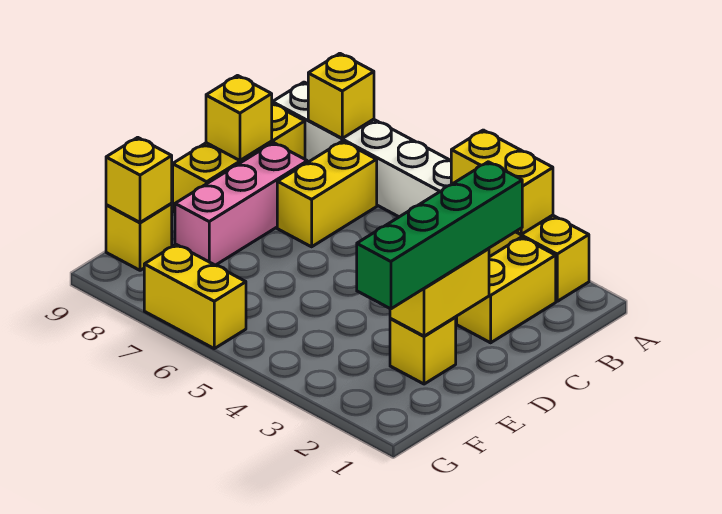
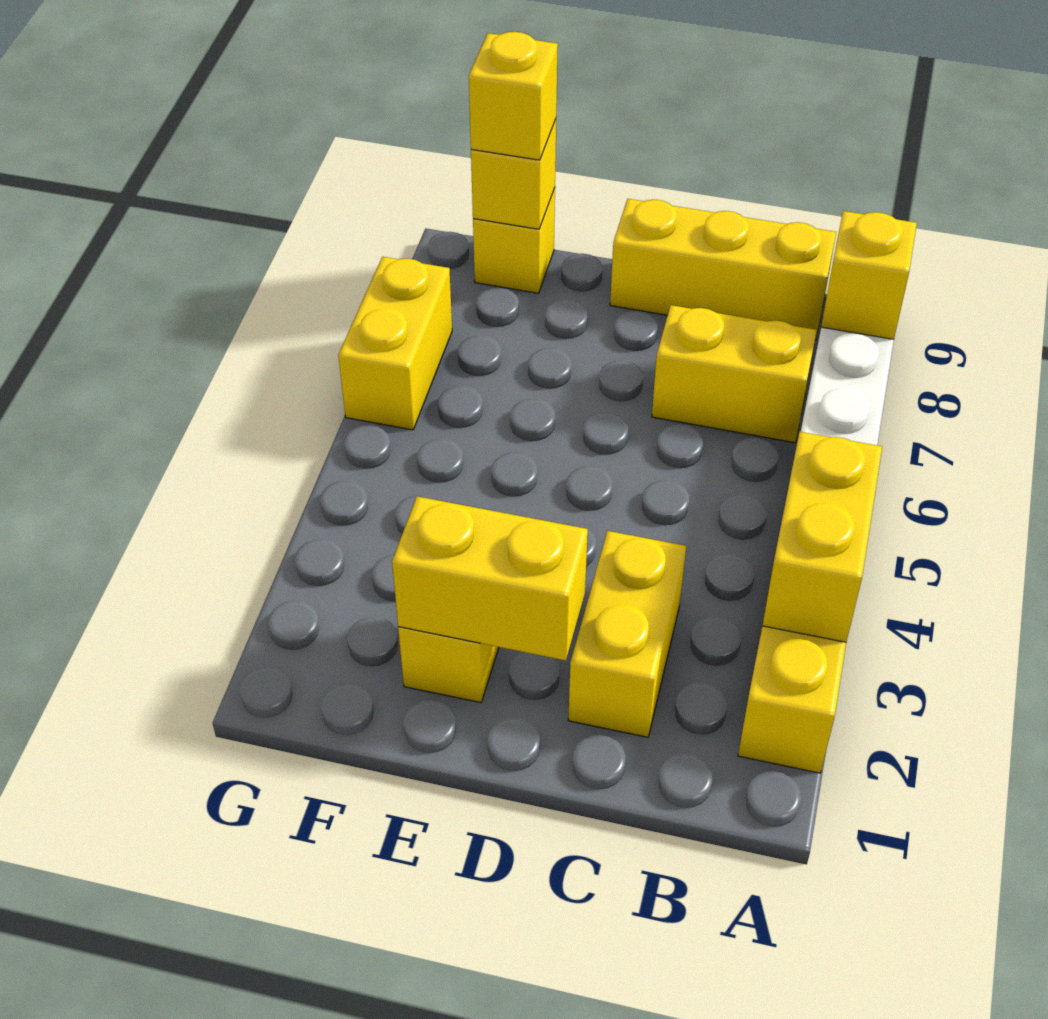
yellow brick B2:C2 level 1 -> yellow brick C2:C3 level 1
green brick C2:F2 level 3 -> none
pink brick C8:E8 level 1 -> none
yellow brick C9 level 2 -> yellow brick F9 level 3

